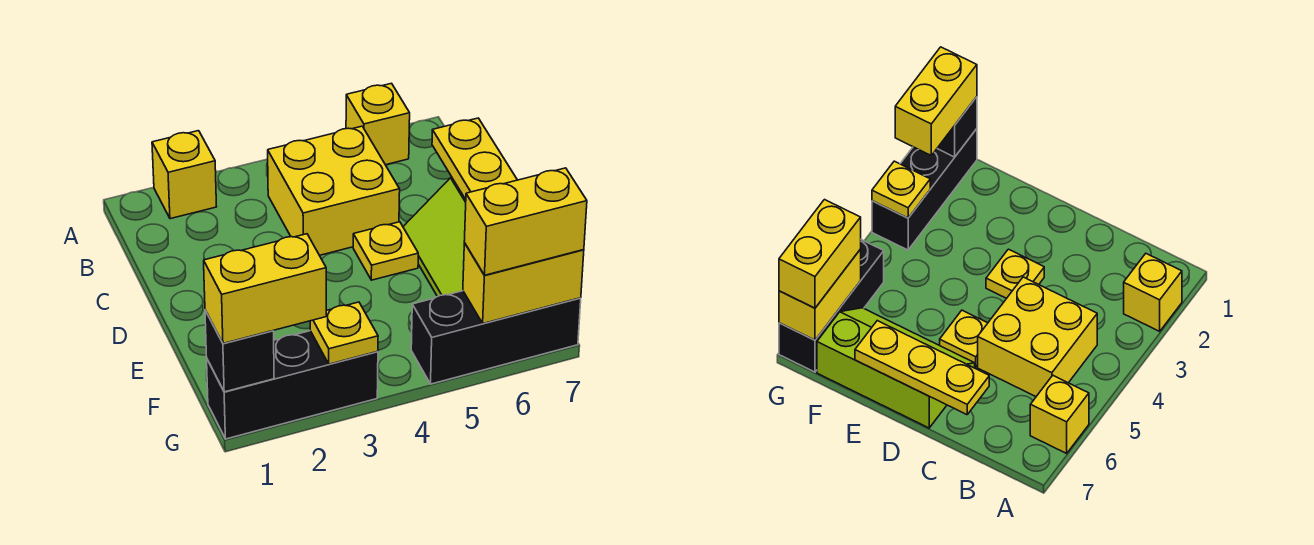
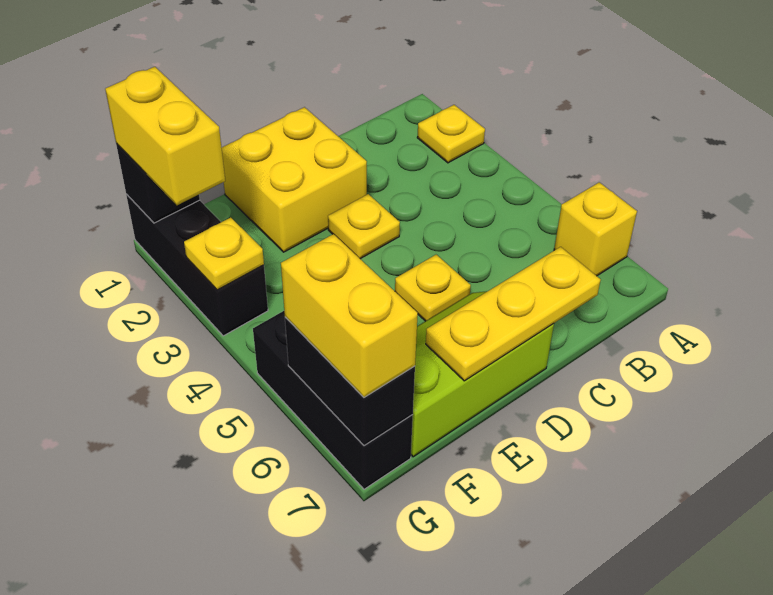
yellow brick A2 level 1 -> yellow plate A2 level 1
yellow brick B4:C5 level 1 -> yellow brick D1:E2 level 1
yellow brick G6:G7 level 2 -> black brick G6:G7 level 2

